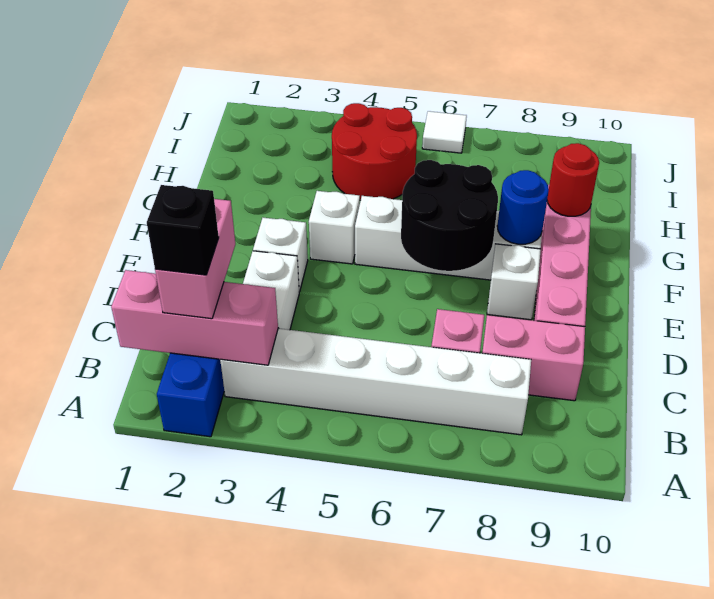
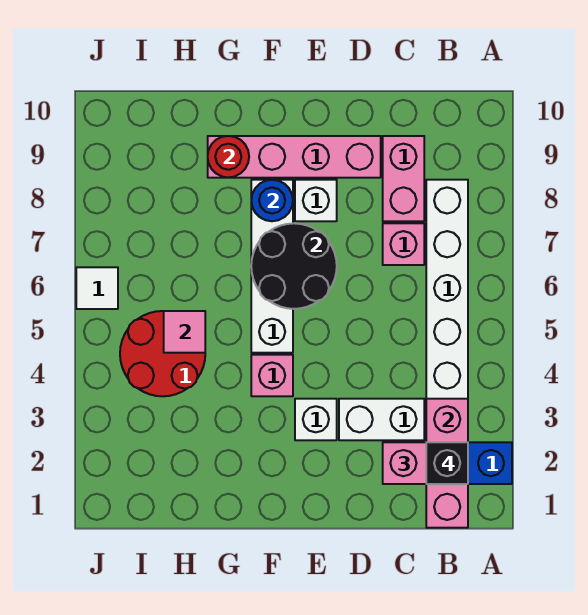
white brick F4 level 1 -> pink brick F4 level 1
none -> pink tile H5 level 2

